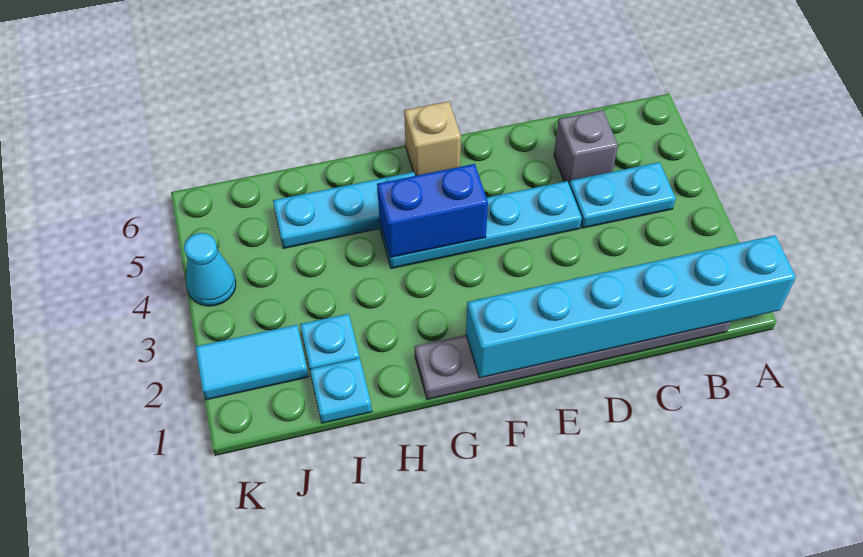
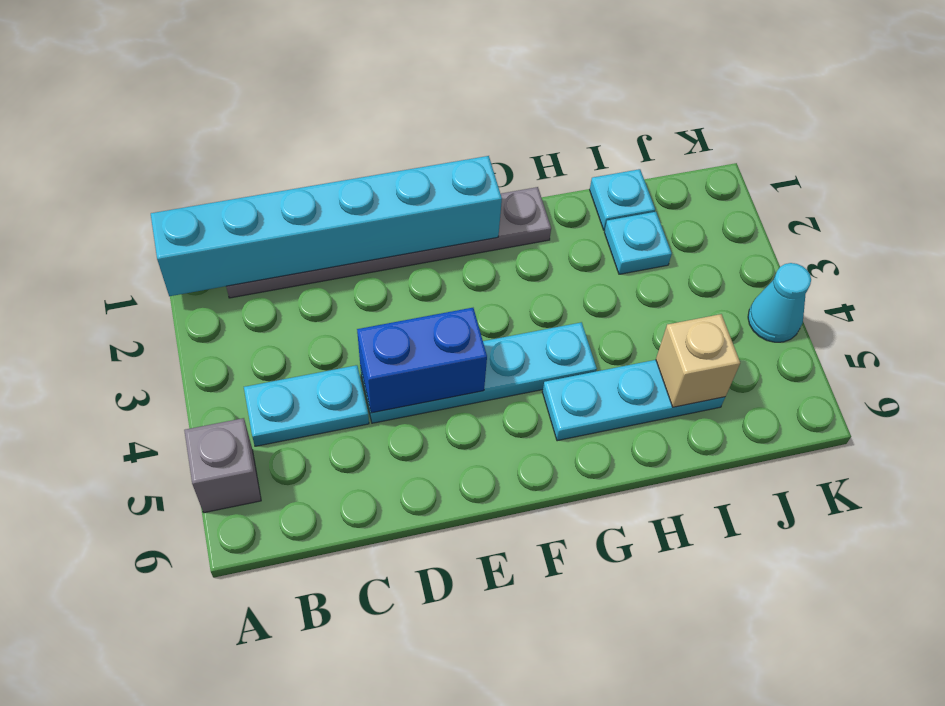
grey brick C5 level 1 -> grey brick A5 level 1
blue brick F4:G4 level 2 -> blue brick D4:E4 level 2
tan brick F6 level 1 -> tan brick I5 level 2
cyan tile J2:K2 level 1 -> none

